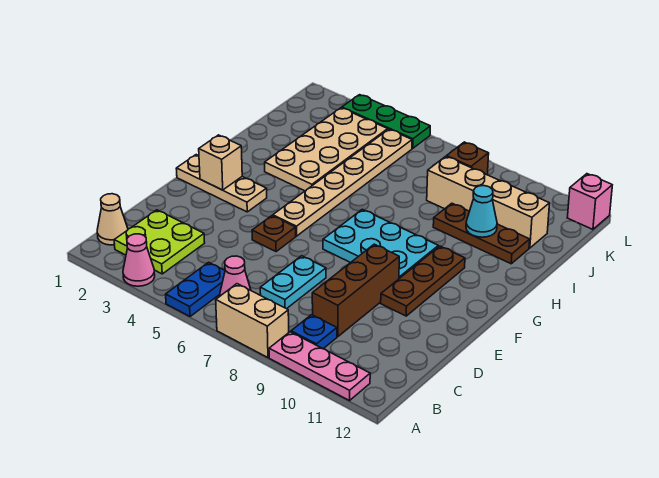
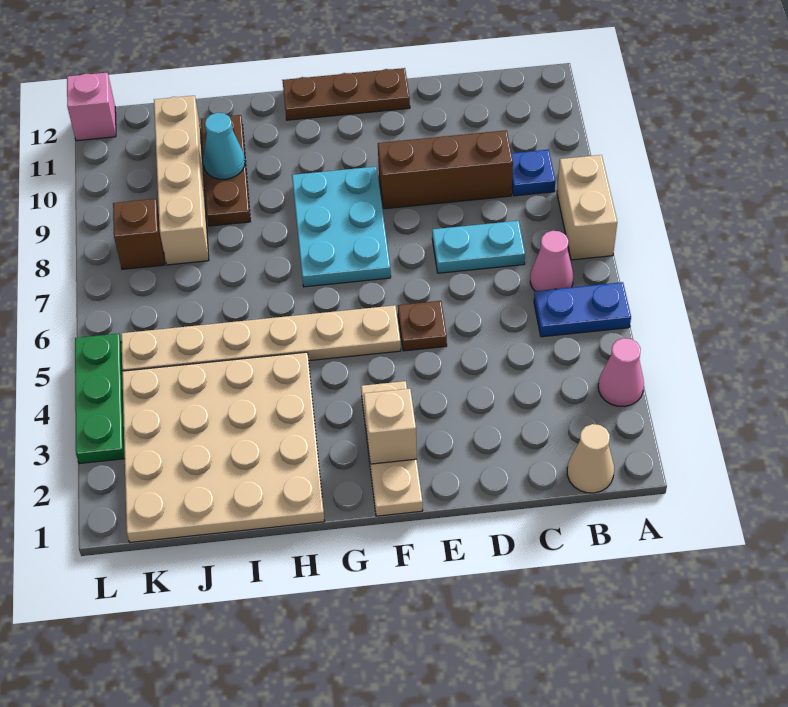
pink plate A9:A11 level 1 -> none
lime plate B2:C3 level 1 -> none
brown plate E10:G10 level 1 -> brown plate E12:G12 level 1
tan plate H3:K4 level 1 -> tan plate H1:K4 level 1

